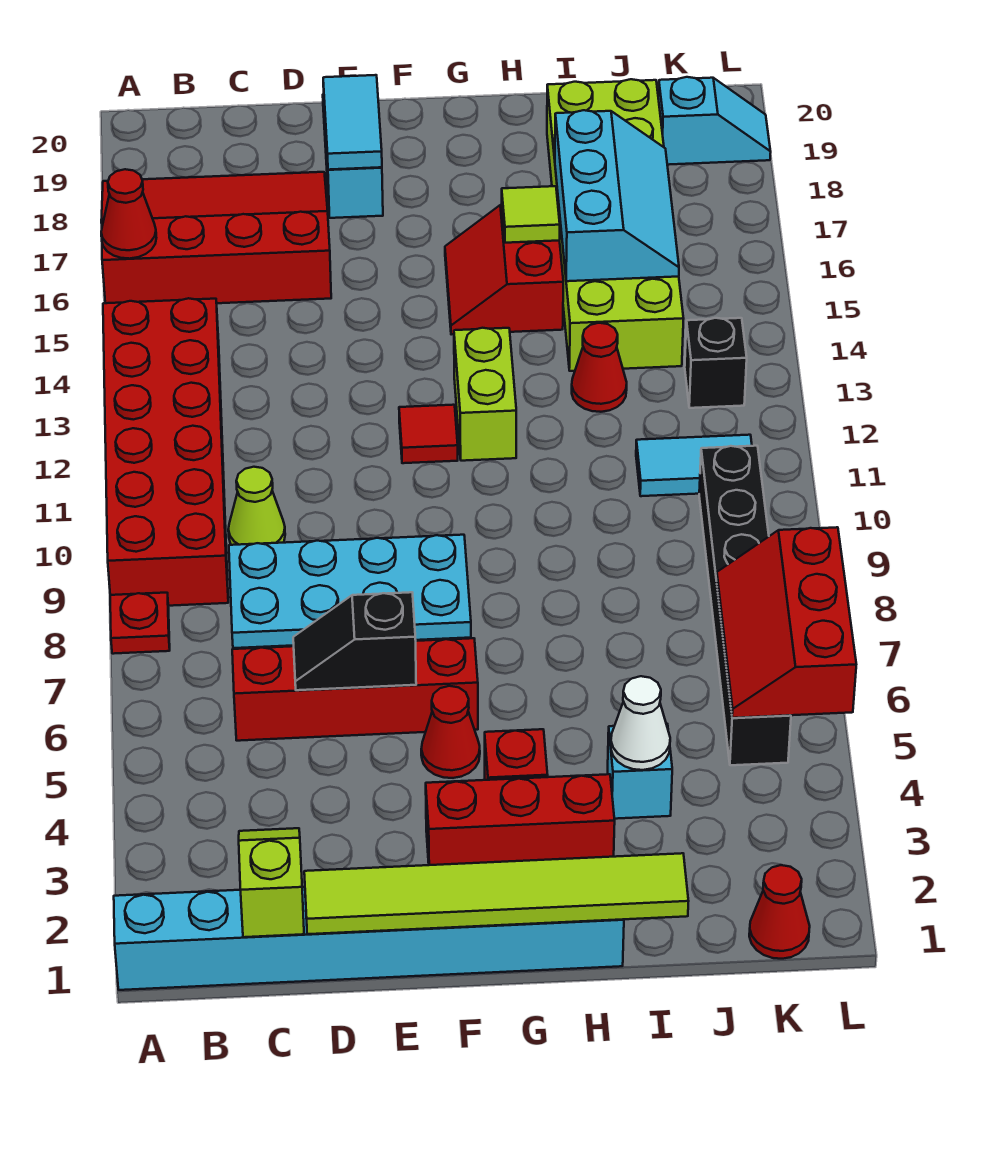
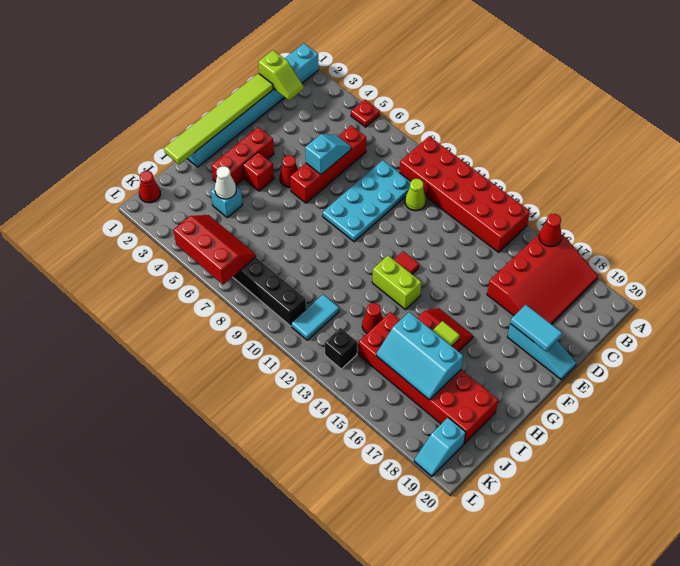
red plate A8 level 1 -> red plate A5 level 1
black slope D6:E6 level 2 top E -> cyan slope D6:E6 level 2 top E
lime brick I14:J19 level 1 -> red brick I14:J19 level 1

